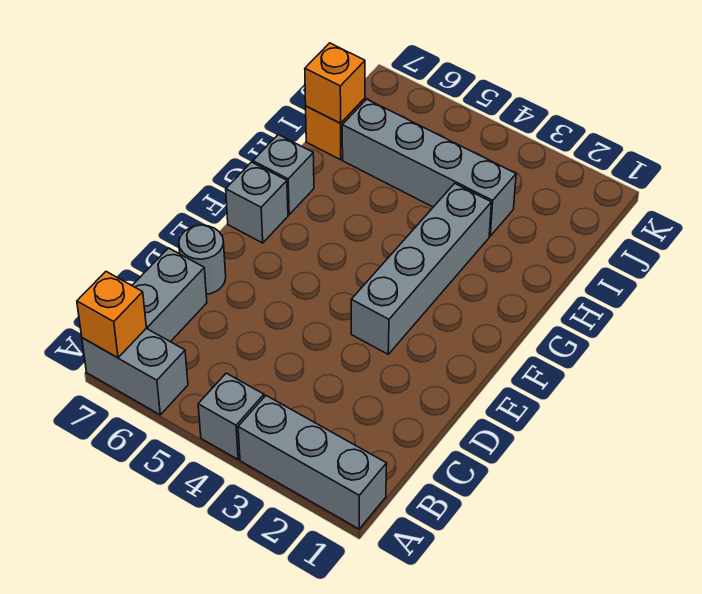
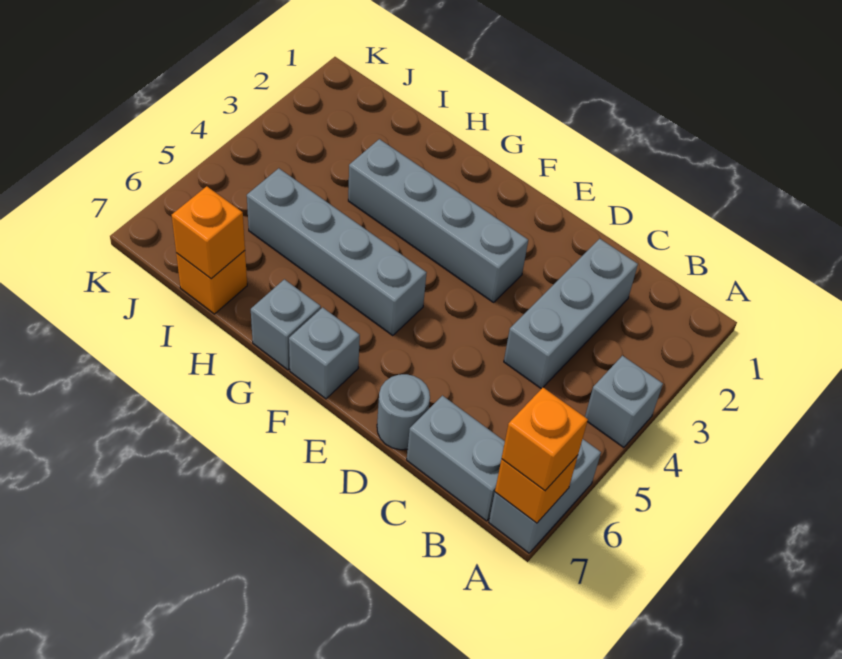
grey brick A1:A3 level 1 -> grey brick C2:C4 level 1
none -> orange brick A7 level 3
grey brick I3:I6 level 1 -> grey brick F5:I5 level 1

